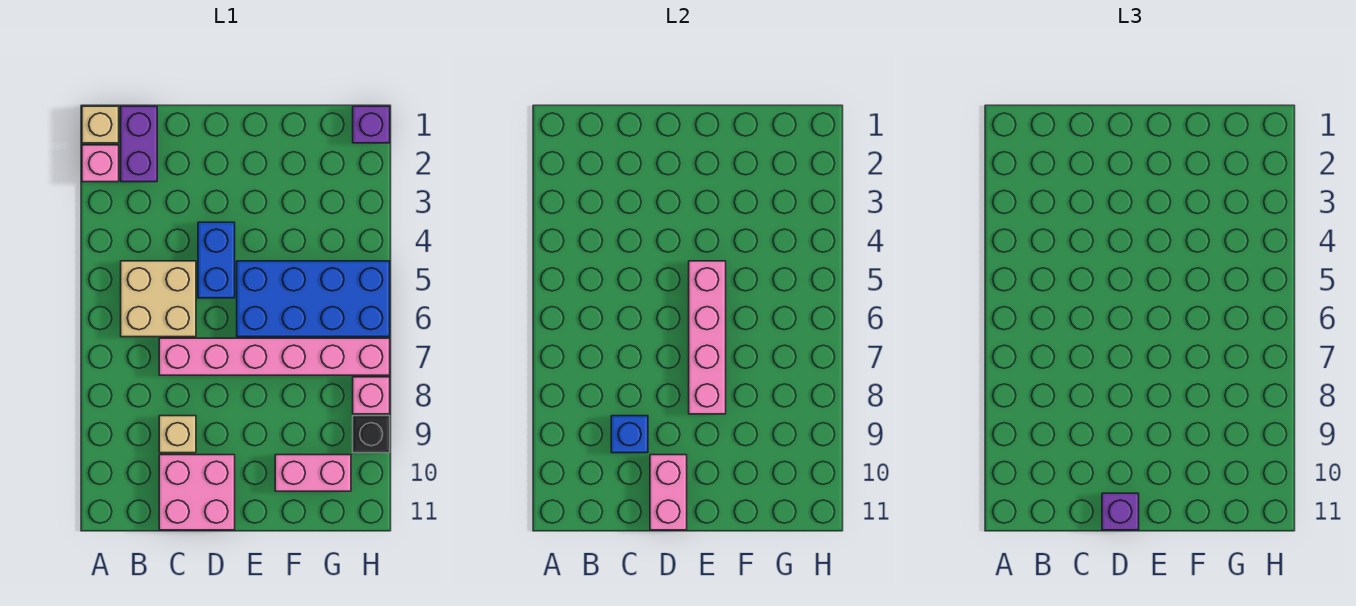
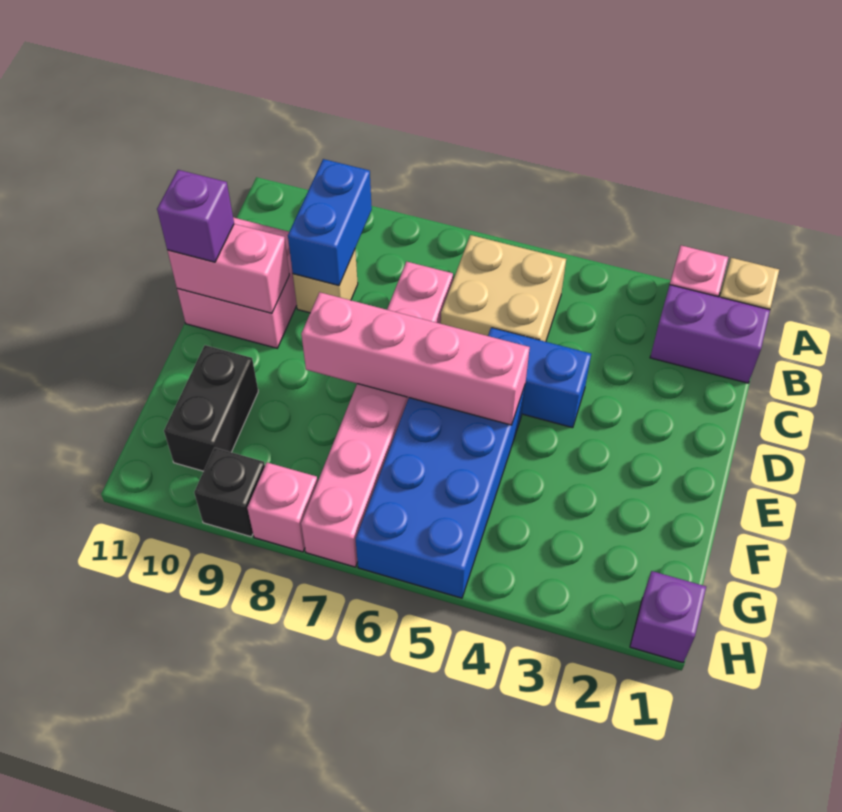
blue brick C9 level 2 -> blue brick B9:C9 level 2
pink brick F10:G10 level 1 -> black brick F10:G10 level 1

